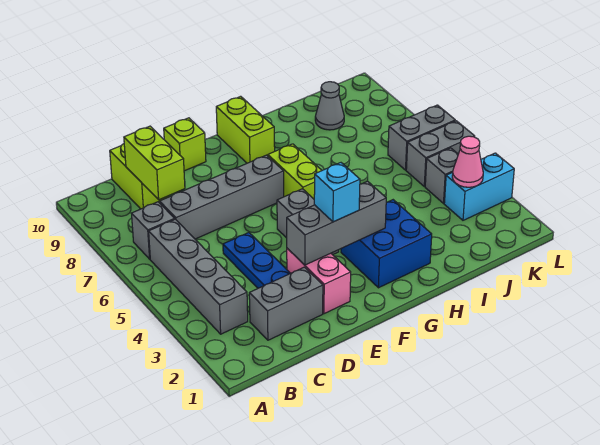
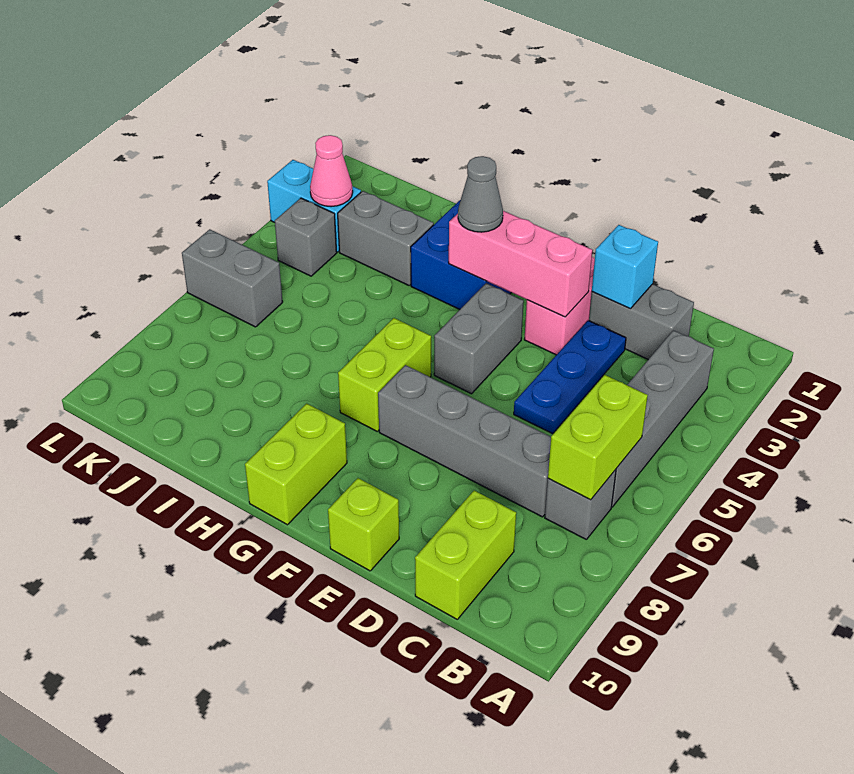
lime brick C8:C9 level 2 -> lime brick B6:B7 level 2
grey brick E3:G3 level 2 -> pink brick E3:G3 level 2
cyan brick F3 level 3 -> cyan brick D2 level 2
grey cone J9 level 1 -> grey cone G3 level 3
grey brick K5:L5 level 1 -> grey brick I3:J3 level 1

